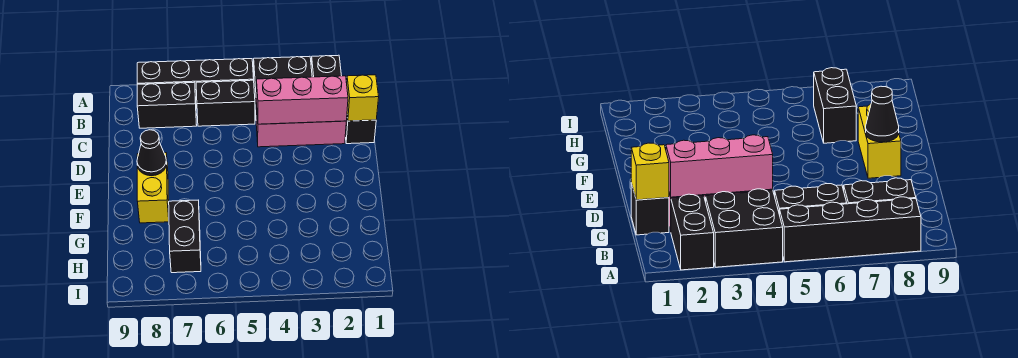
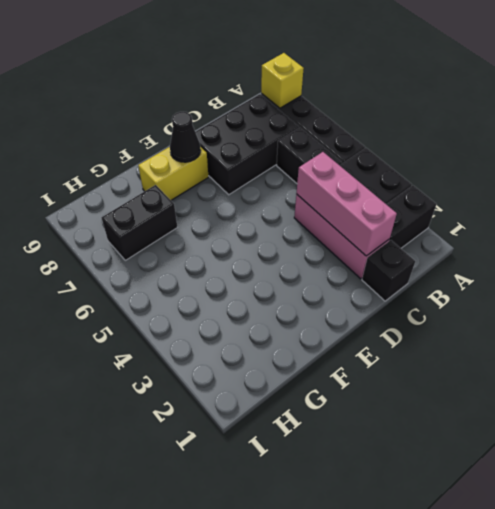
black brick B7:B8 level 1 -> black brick B7:D8 level 1
yellow brick C1 level 2 -> yellow brick A8 level 2

